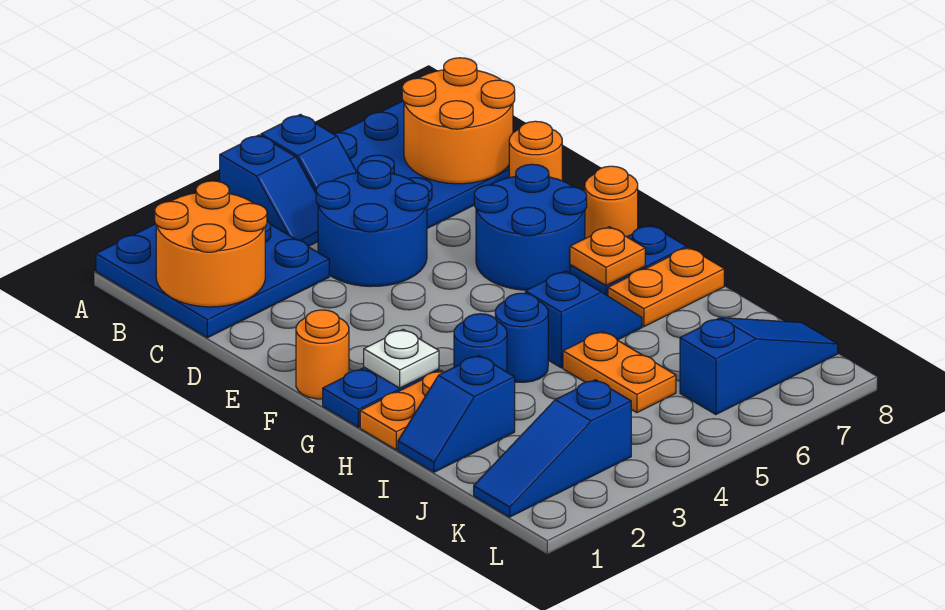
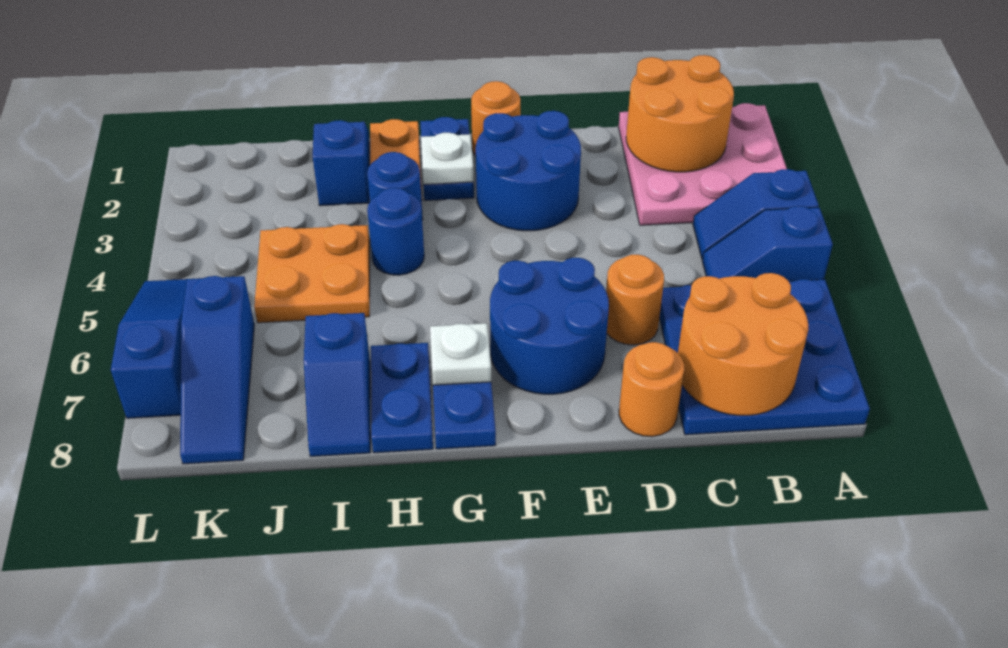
blue plate A1:C3 level 1 -> pink plate A1:C3 level 1
blue round brick C4:D5 level 1 -> blue round brick E2:F3 level 1
orange round brick F8 level 1 -> orange round brick D6 level 1
orange plate G7 level 2 -> white plate G7 level 2
blue slope H5:H6 level 1 top 5 -> blue slope I7:I8 level 1 top 7
orange plate H7:H8 level 1 -> blue plate H7:H8 level 1
orange plate I5:J5 level 1 -> orange plate I4:J5 level 1
blue slope K1:K3 level 1 top 3 -> blue slope L5:L7 level 1 top 7

